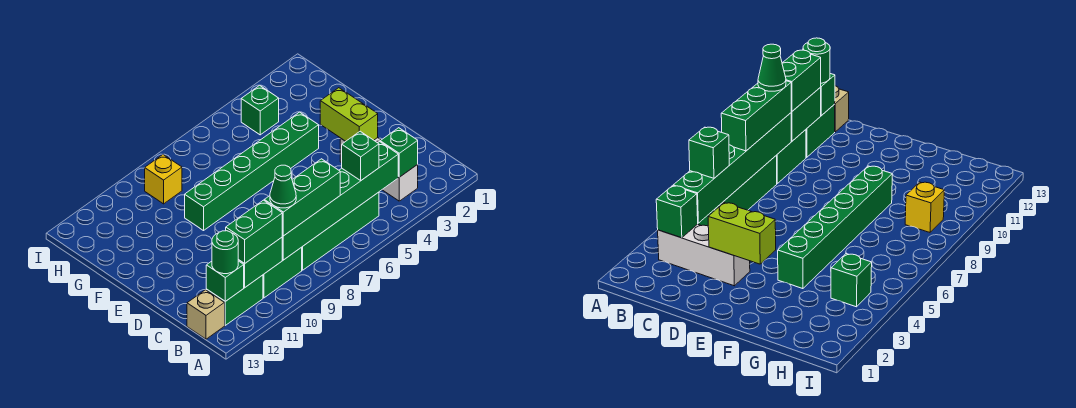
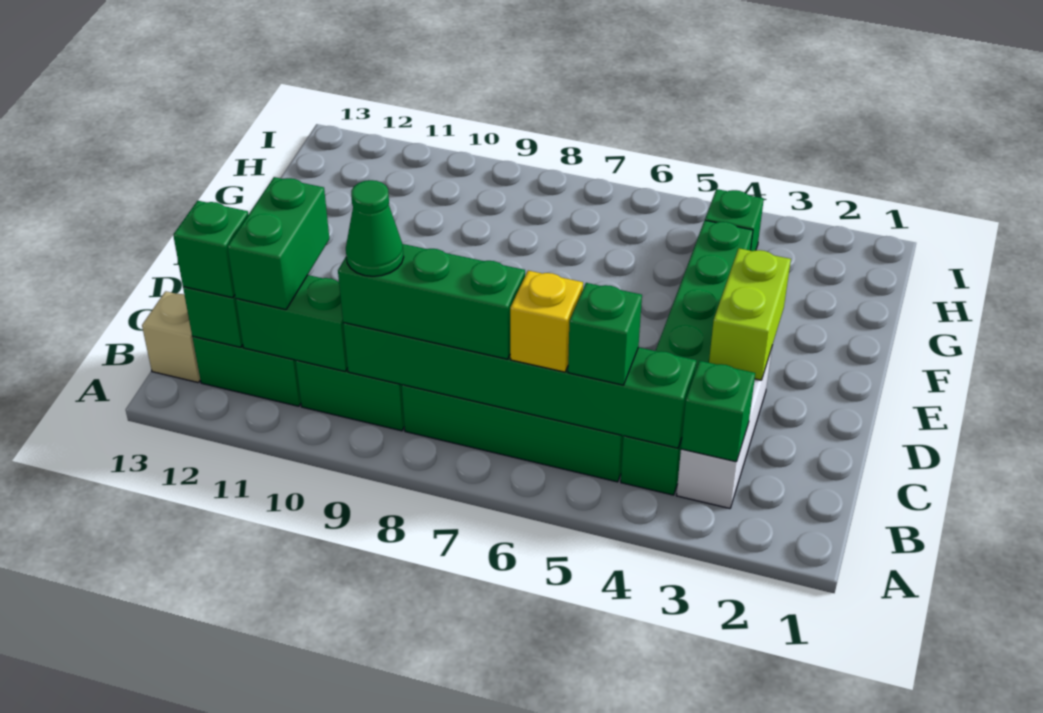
green brick B10:B11 level 3 -> green brick B11:C11 level 3
green round brick B12 level 3 -> green brick B12 level 3
green brick F4:F9 level 1 -> green brick B4:G4 level 1
yellow brick H9 level 1 -> yellow brick B6 level 3

